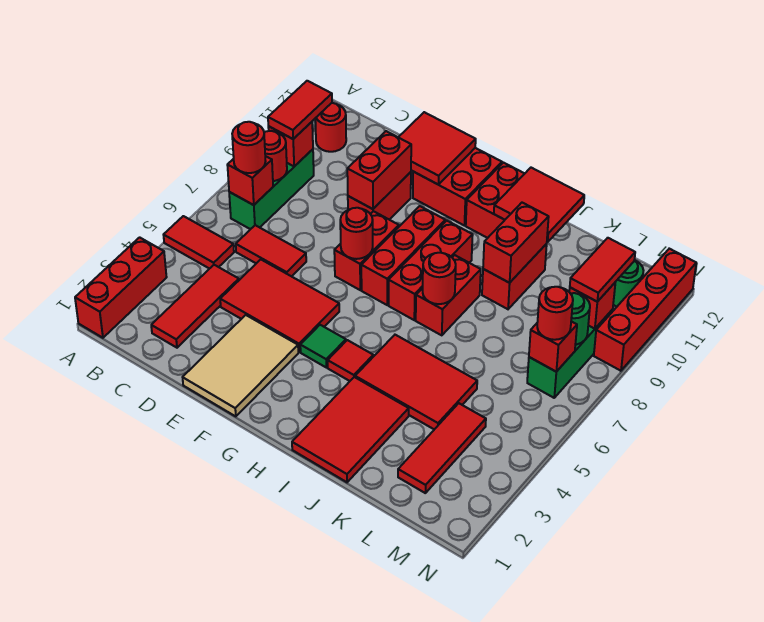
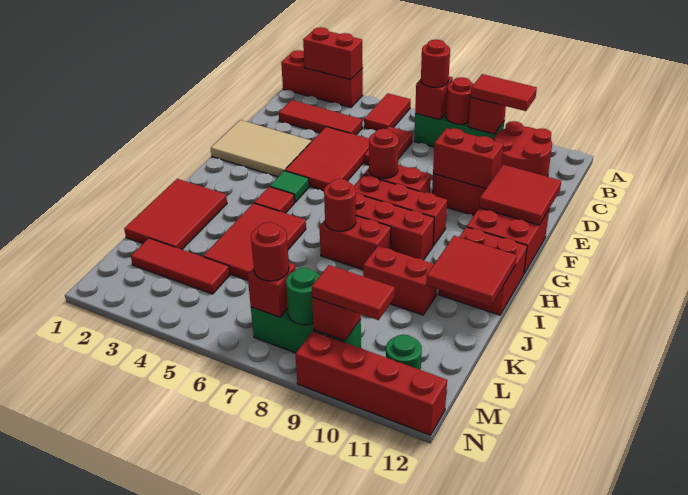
red round brick B11 level 1 -> red round brick B10:C11 level 1
red tile I1:J3 level 1 -> red tile I1:K2 level 1
red brick J9:J10 level 2 -> red brick A2:A3 level 2

